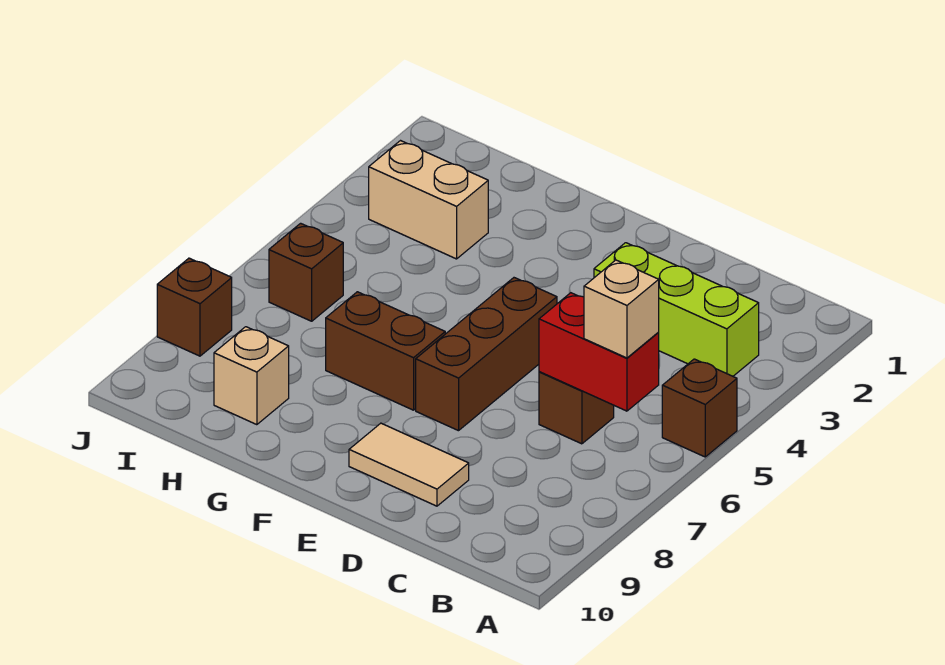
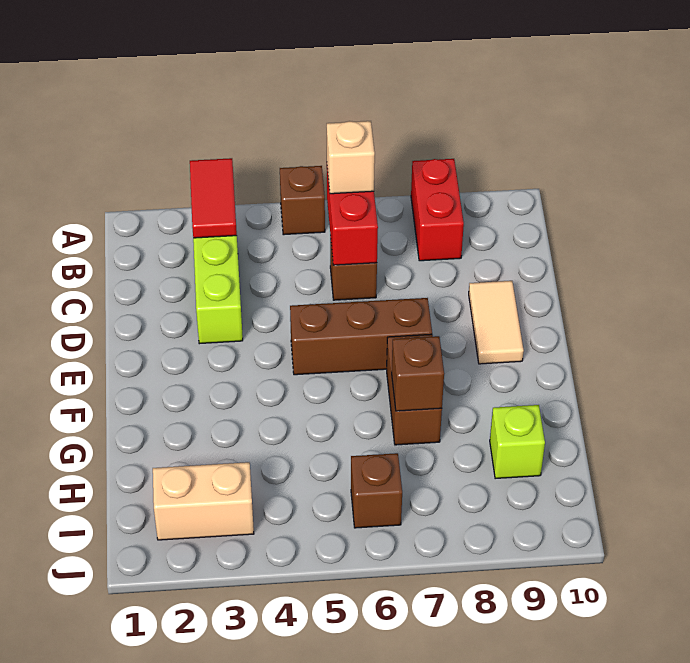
none -> red tile A3:B3 level 2
none -> red brick A8:B8 level 1
tan brick H3:I3 level 1 -> tan brick I2:I3 level 1
tan brick H9 level 1 -> lime brick H9 level 1
brown brick J8 level 1 -> brown brick G7 level 2

